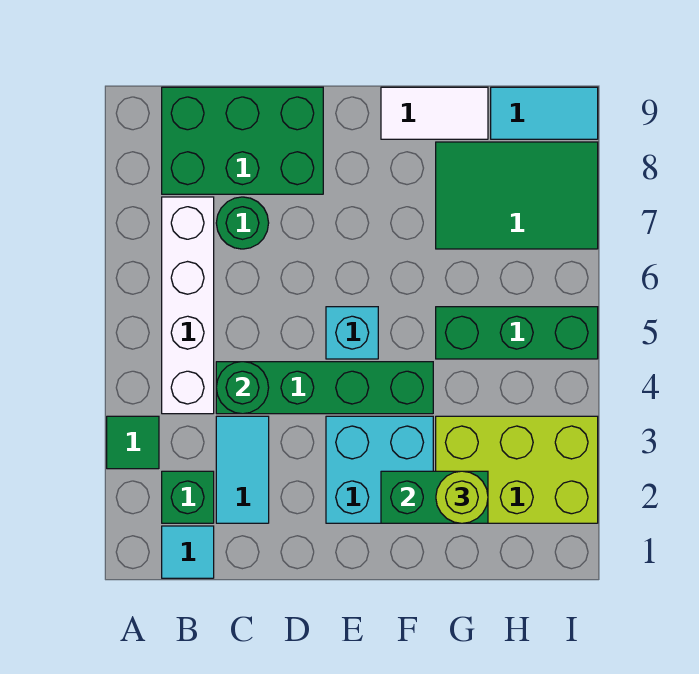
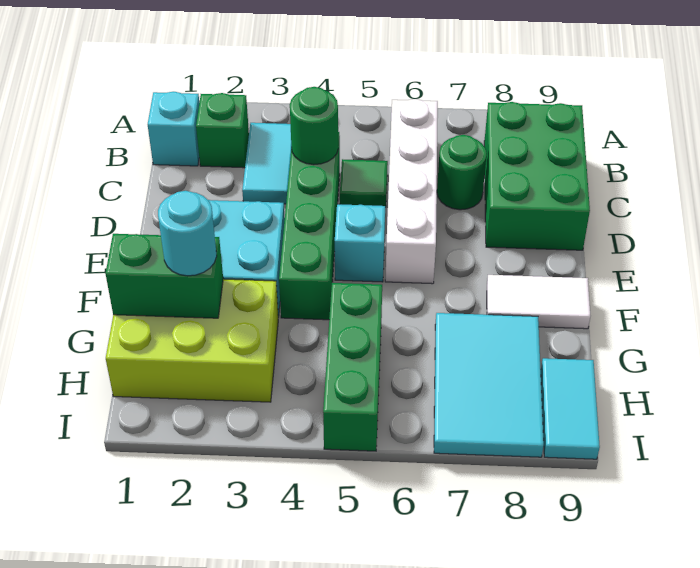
green tile A3 level 1 -> green tile C5 level 1
cyan tile B1 level 1 -> cyan brick B1 level 1
white brick B4:B7 level 1 -> white brick B6:E6 level 1
cyan tile C2:C3 level 1 -> cyan tile B3:C3 level 1
green brick F2:G2 level 2 -> green brick G1:G2 level 2
white tile F9:G9 level 1 -> white tile F8:F9 level 1
lime brick G2:I3 level 1 -> lime brick G1:H3 level 1
lime round brick G2 level 3 -> cyan round brick G2 level 3
green tile G7:I8 level 1 -> cyan tile G7:I8 level 1

